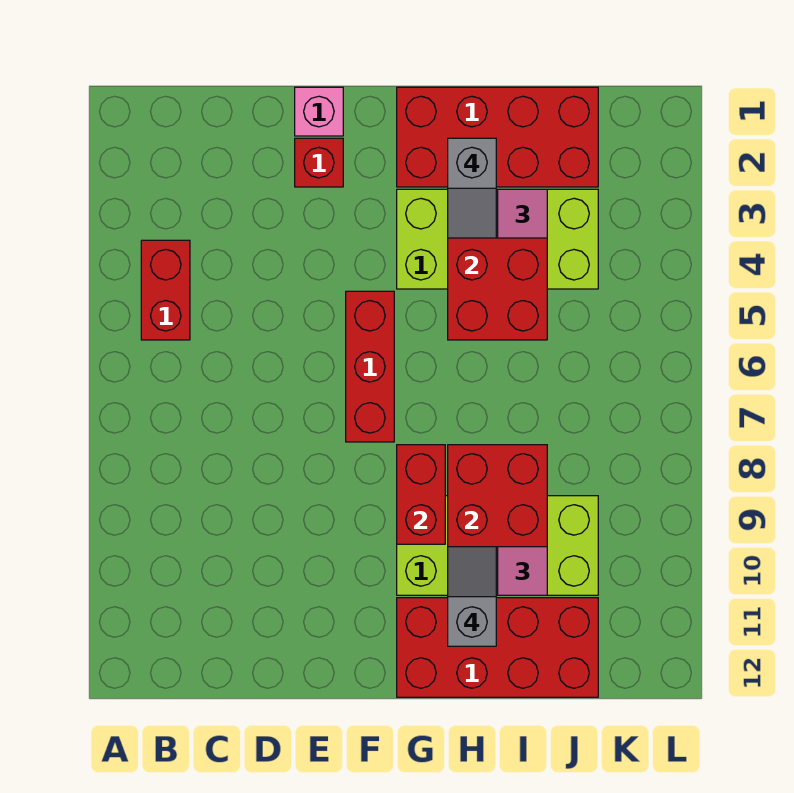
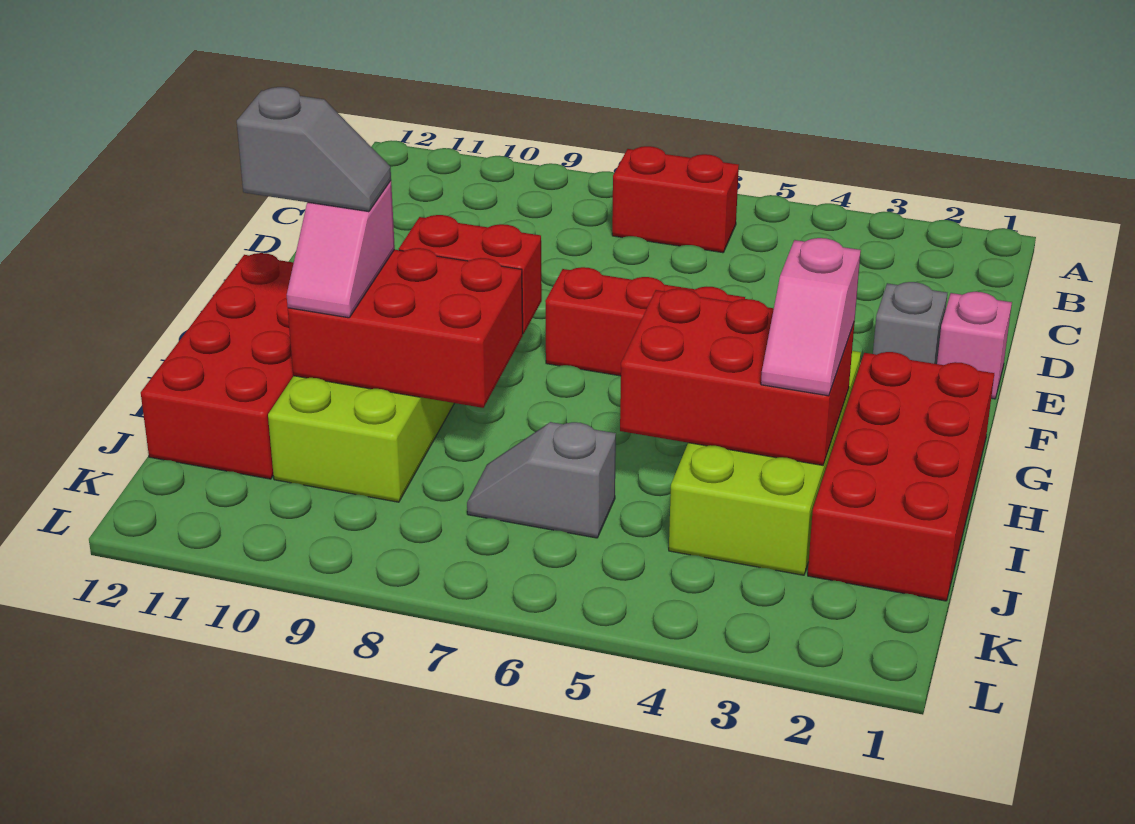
red brick B4:B5 level 1 -> red brick B6:B7 level 1
red brick E2 level 1 -> grey brick E2 level 1
grey slope H2:H3 level 4 top 2 -> grey slope J6:J7 level 1 top 6

